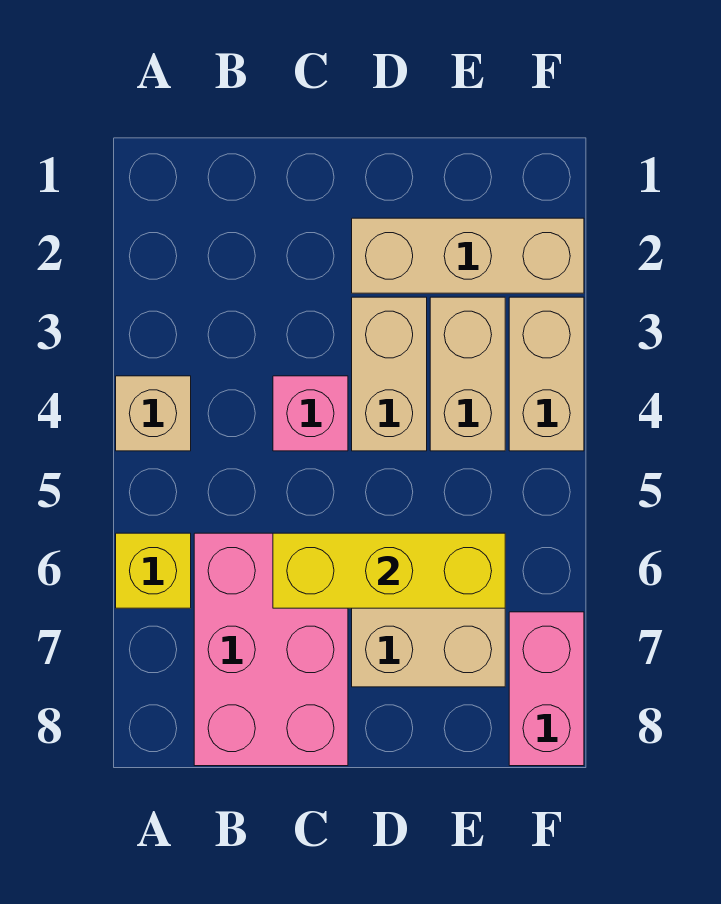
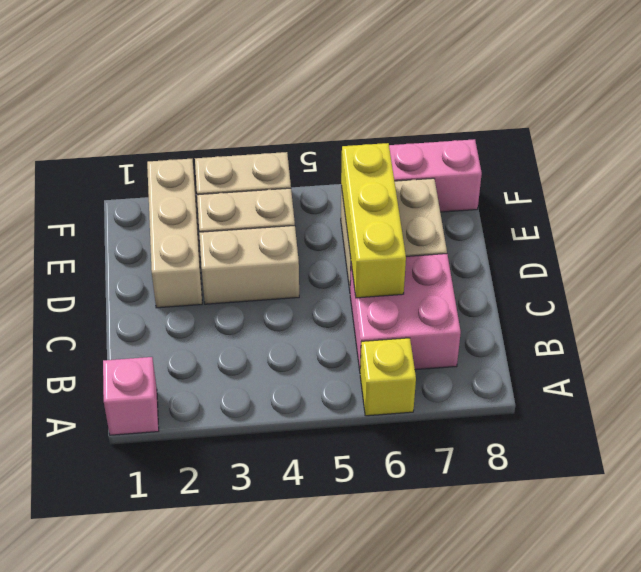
tan brick A4 level 1 -> none
pink brick B6:C8 level 1 -> pink brick B6:C7 level 1
pink brick C4 level 1 -> pink brick A1 level 1

